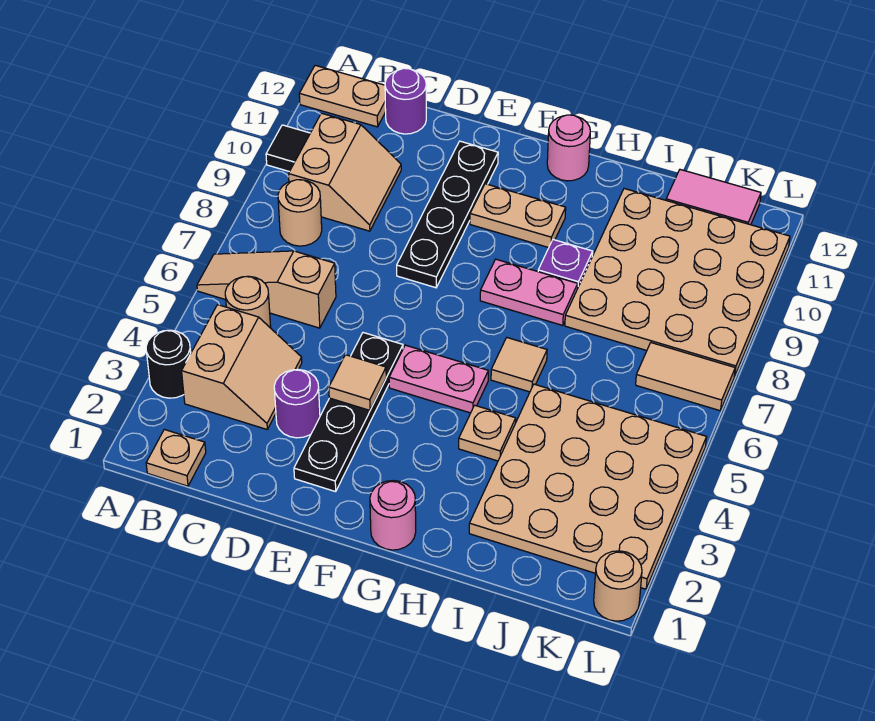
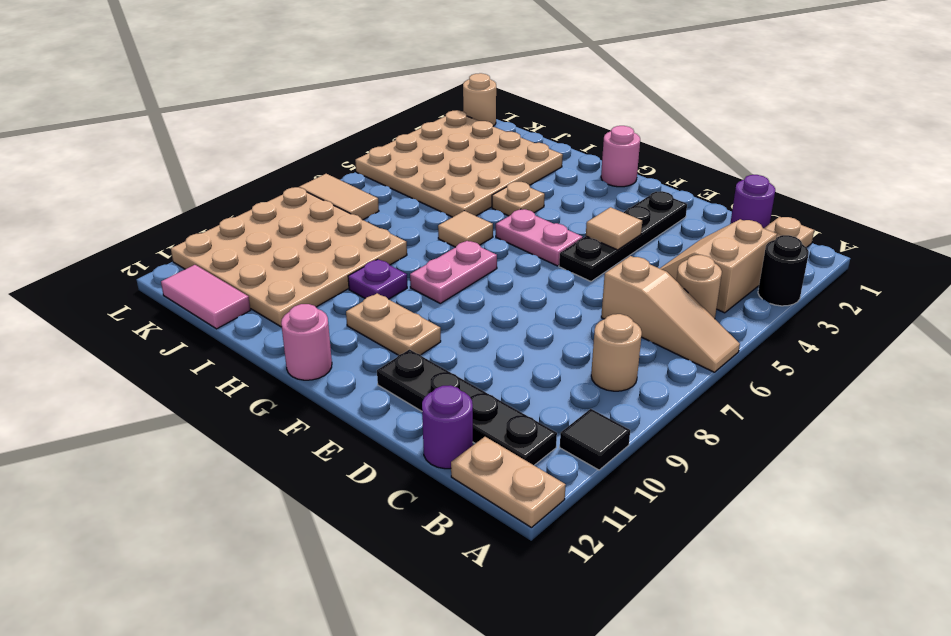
tan slope B9:C10 level 1 top B -> none
purple round brick D3 level 1 -> purple round brick C1 level 1
black plate E8:E11 level 1 -> black plate B11:E11 level 1
pink plate G8:H8 level 1 -> pink plate G7:G8 level 1

